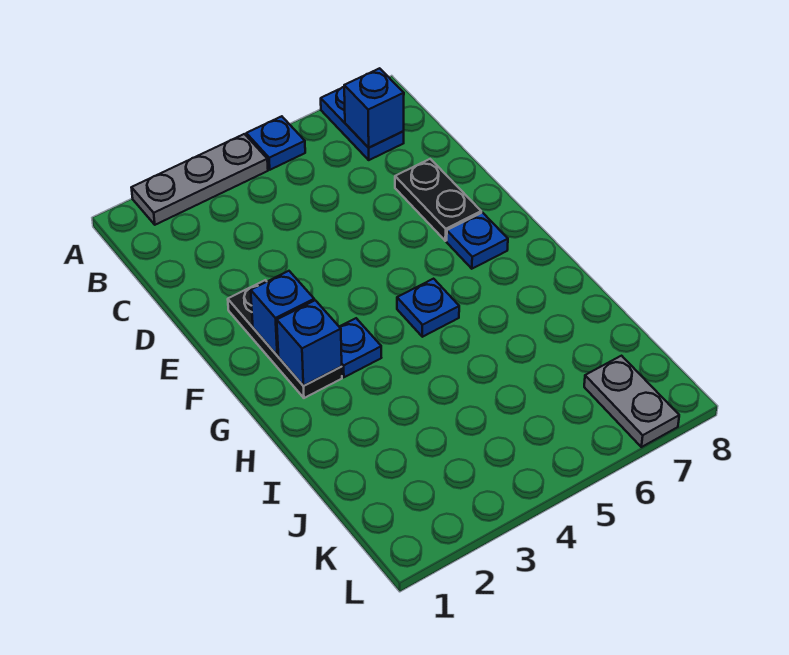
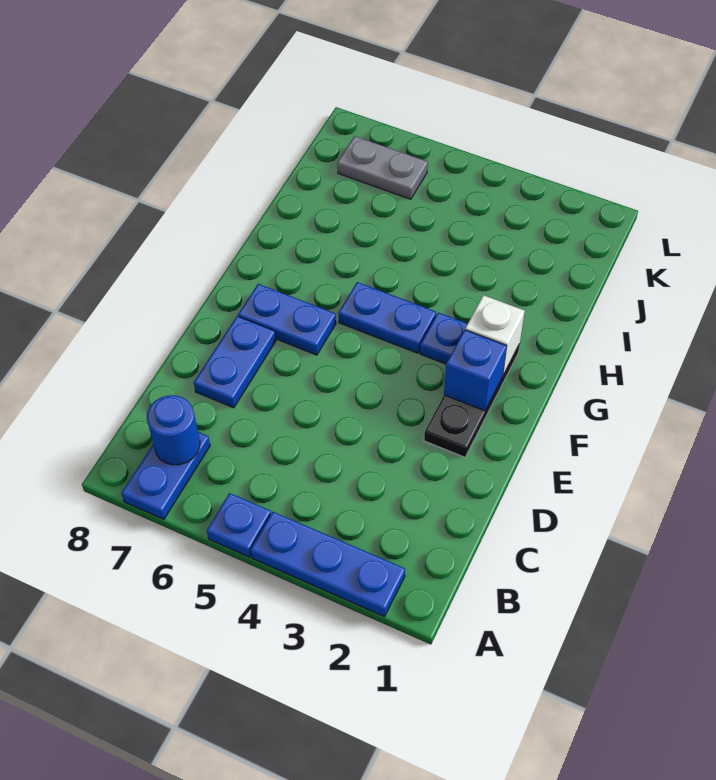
grey plate A2:A4 level 1 -> blue plate A2:A4 level 1
blue brick B7 level 2 -> blue round brick B7 level 2
black plate D7:E7 level 1 -> blue plate D7:E7 level 1
blue plate F7 level 1 -> blue plate F6:F7 level 1
blue brick G2 level 2 -> white brick G2 level 2
blue plate G5 level 1 -> blue plate G4:G5 level 1
grey plate K7:L7 level 1 -> grey plate K6:K7 level 1

